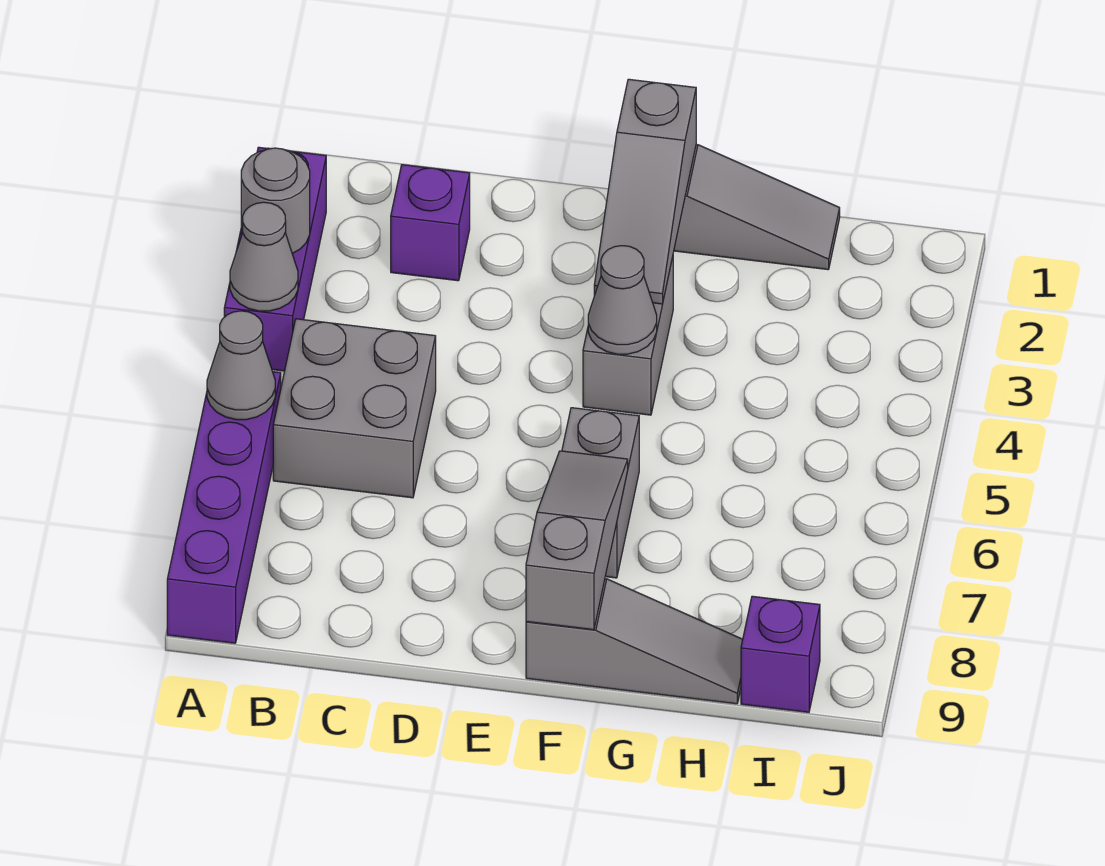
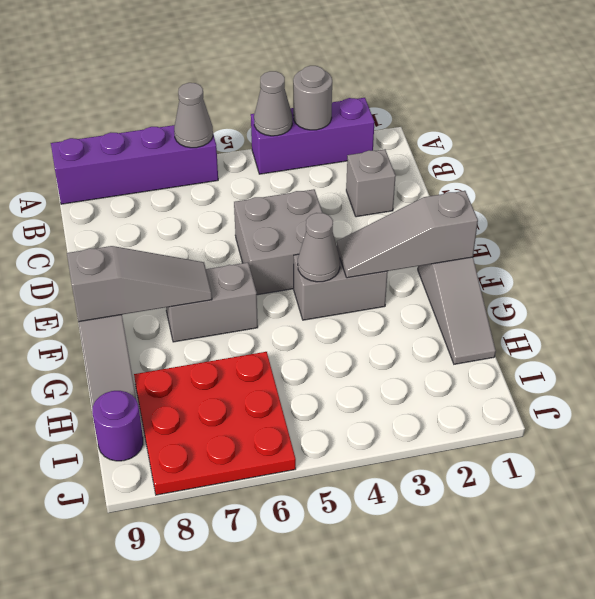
grey brick B5:C6 level 1 -> grey brick D4:E5 level 1
purple brick C2 level 1 -> grey brick C2 level 1
none -> red plate H6:J8 level 1
purple brick I9 level 1 -> purple round brick I9 level 1

